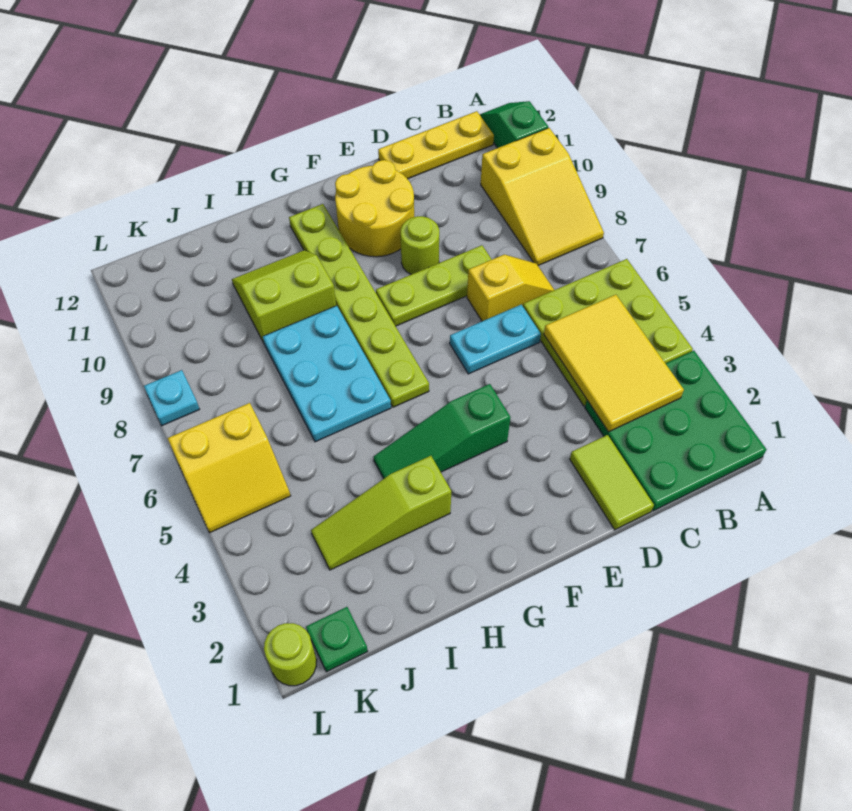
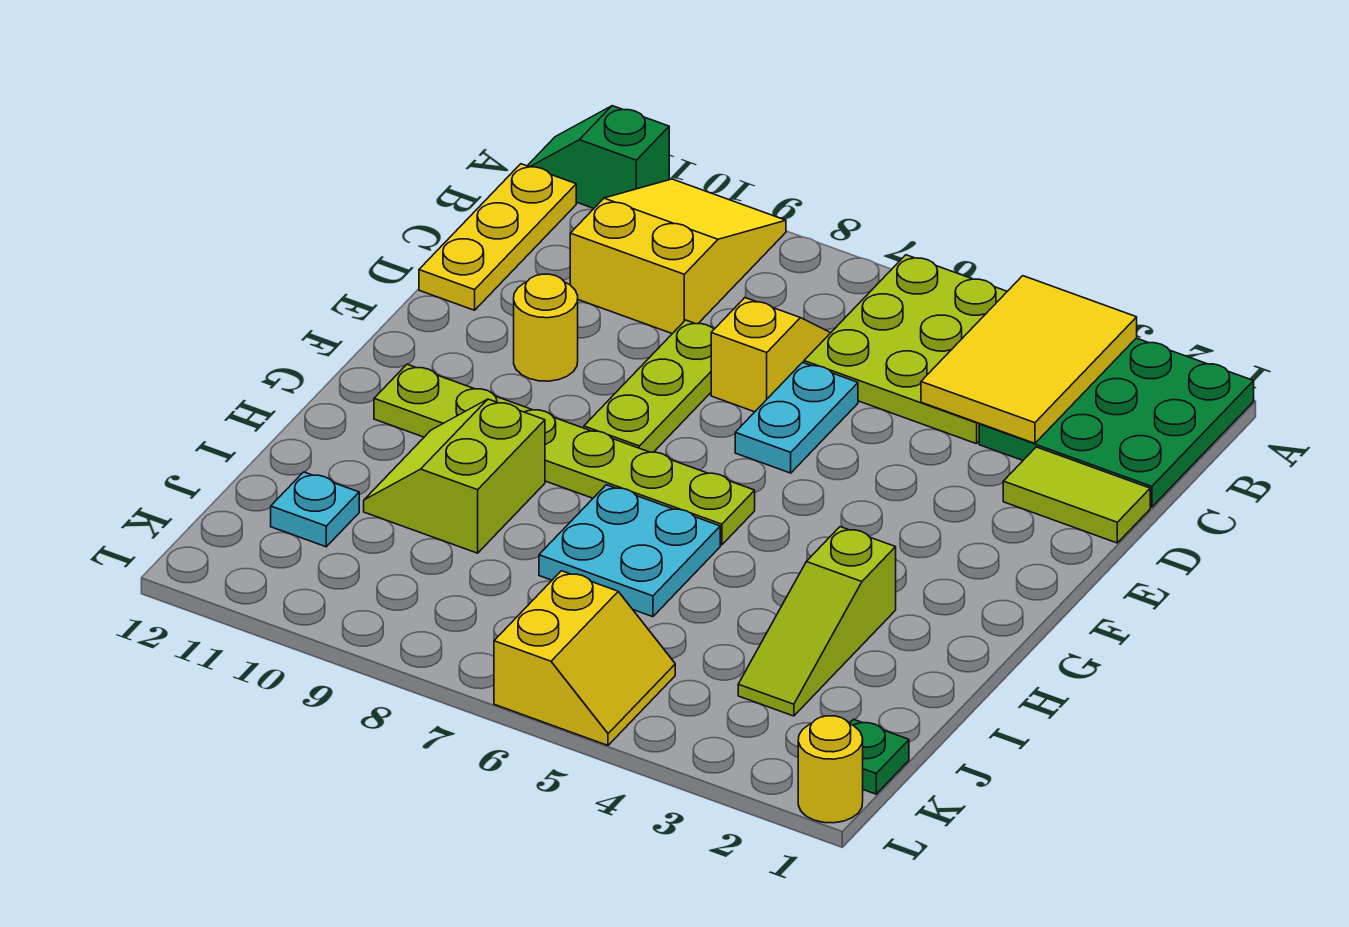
yellow slope A8:B10 level 1 top 10 -> yellow slope A9:C10 level 1 top C
yellow tile B3:C5 level 2 -> yellow tile A3:C4 level 2
lime round brick E9 level 1 -> none
yellow round brick E10:F11 level 1 -> yellow round brick E10 level 1
green slope F4:H4 level 1 top F -> none
cyan plate H6:I8 level 1 -> cyan plate H6:I7 level 1
lime round brick L1 level 1 -> yellow round brick L1 level 1
cyan plate L8 level 1 -> cyan plate J11 level 1

